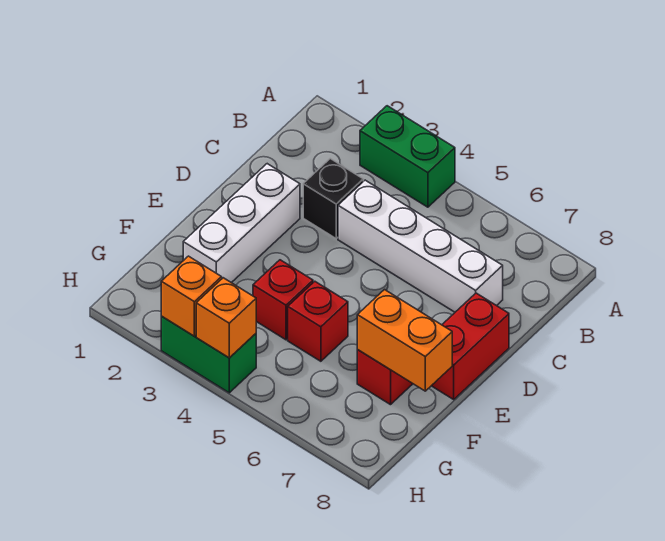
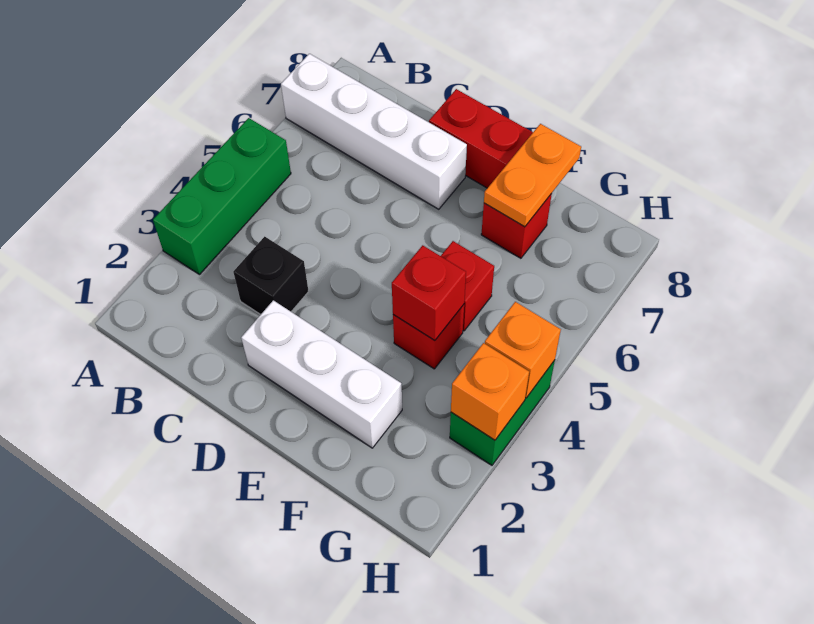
green brick A3:A4 level 1 -> green brick A3:A5 level 1
white brick C4:C7 level 1 -> white brick A7:D7 level 1
none -> red brick F4 level 2
orange brick F7:F8 level 2 -> orange plate F7:F8 level 2

